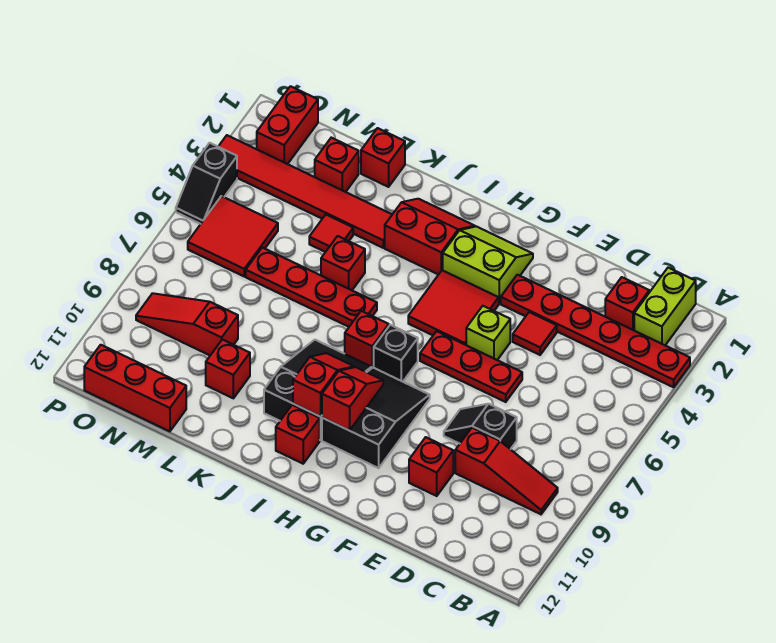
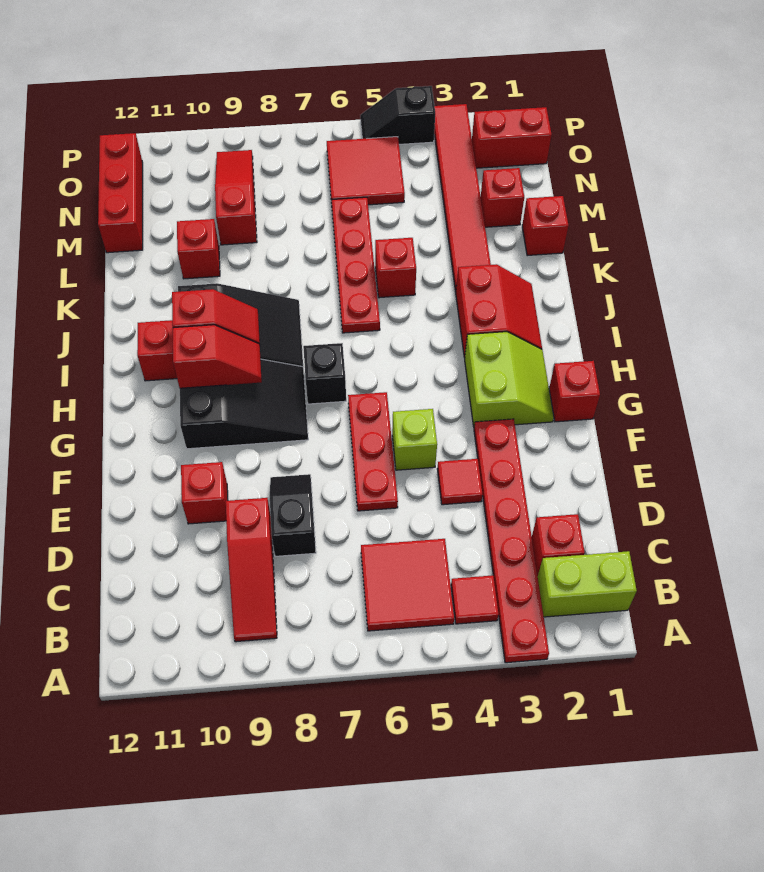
red tile G4:H5 level 1 -> red tile B5:C6 level 1
red brick I7 level 1 -> red brick G1 level 1
red tile L4 level 1 -> red tile B4 level 1

